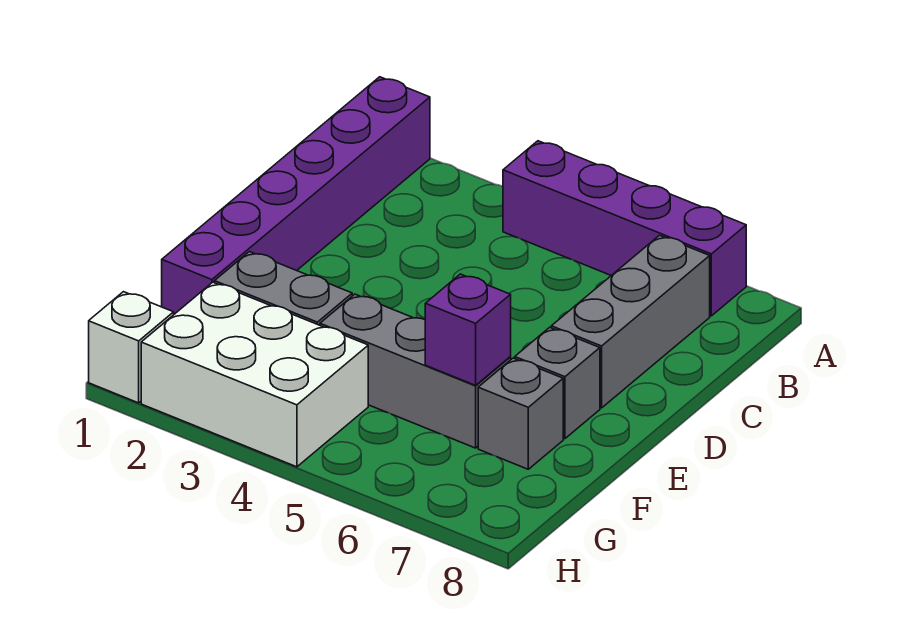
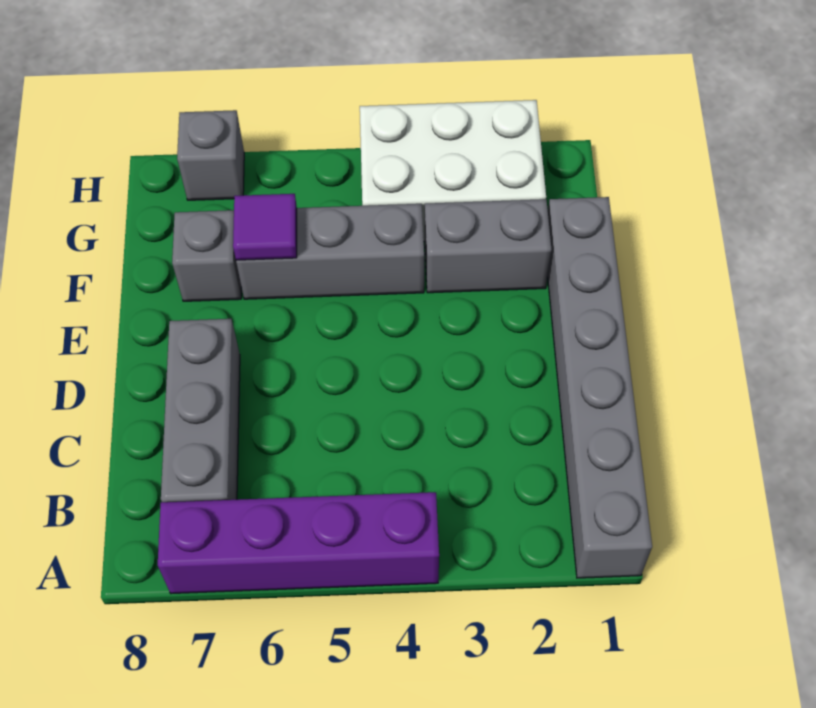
purple brick A1:F1 level 1 -> grey brick A1:F1 level 1
grey brick E7 level 1 -> grey brick H7 level 1
purple brick F6 level 2 -> purple tile F6 level 2
white brick H1 level 1 -> none

